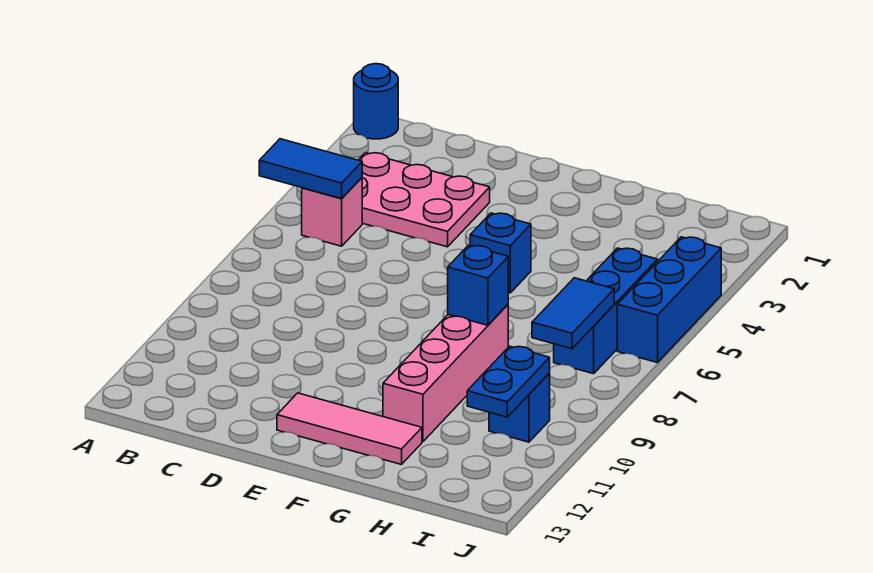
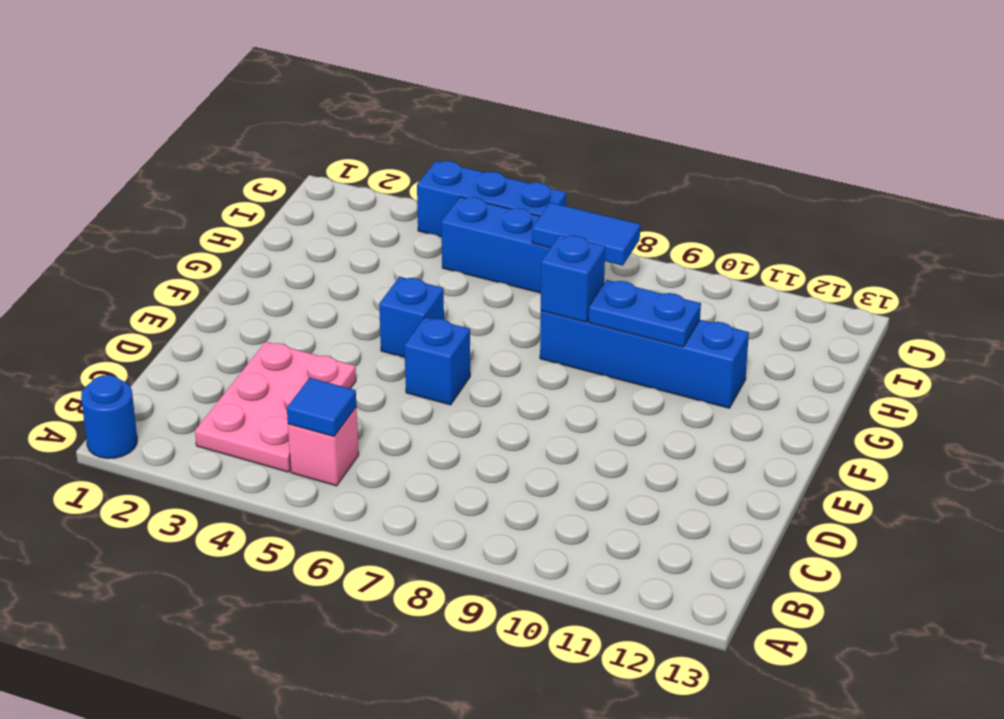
blue tile A5:B5 level 2 -> blue tile B5 level 2
pink tile E12:G12 level 1 -> none
pink brick G8:G11 level 1 -> blue brick G8:G11 level 1
blue brick I10 level 1 -> blue brick E6 level 1
blue plate I10:I11 level 2 -> blue plate G9:G10 level 2

